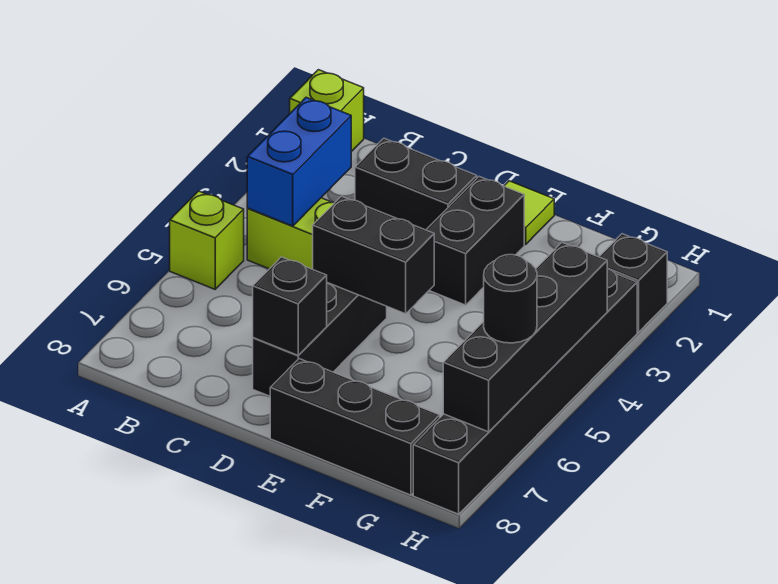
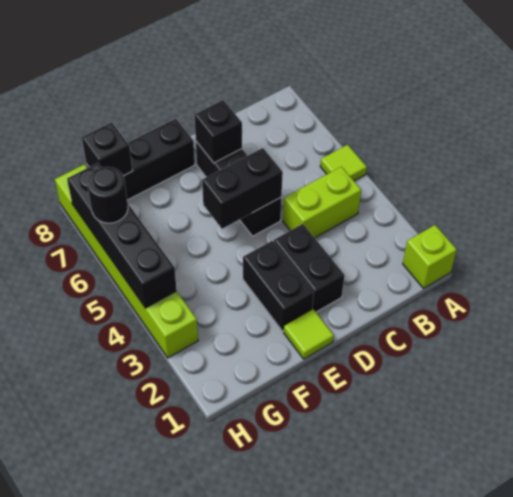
lime brick A5 level 1 -> lime tile A5 level 1
blue brick B3:B4 level 2 -> none
black brick C2:D2 level 1 -> black brick D2:D3 level 1
black brick H2 level 1 -> black brick G8 level 2
black brick H3:H8 level 1 -> lime brick H3:H8 level 1

